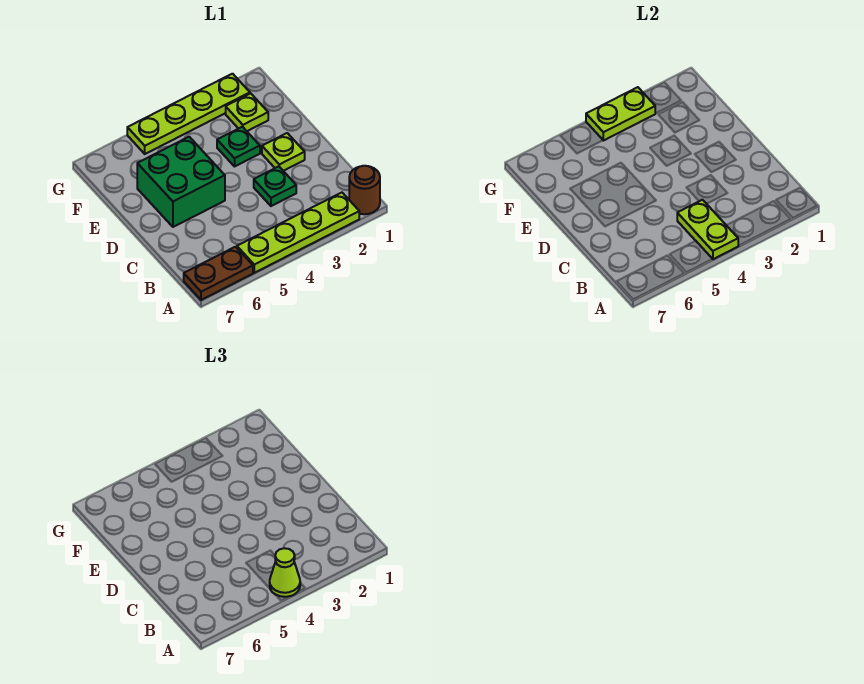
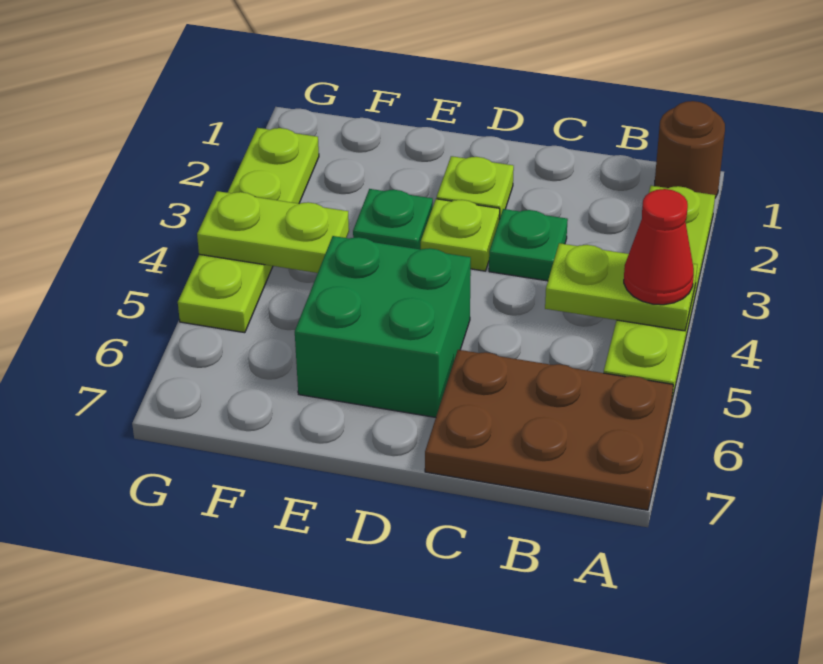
lime cone A4 level 3 -> red cone A4 level 3
brown plate A6:A7 level 1 -> brown plate A6:C7 level 1
lime plate F2 level 1 -> lime plate D3 level 1
lime plate G3:G4 level 2 -> lime plate F4:G4 level 2

